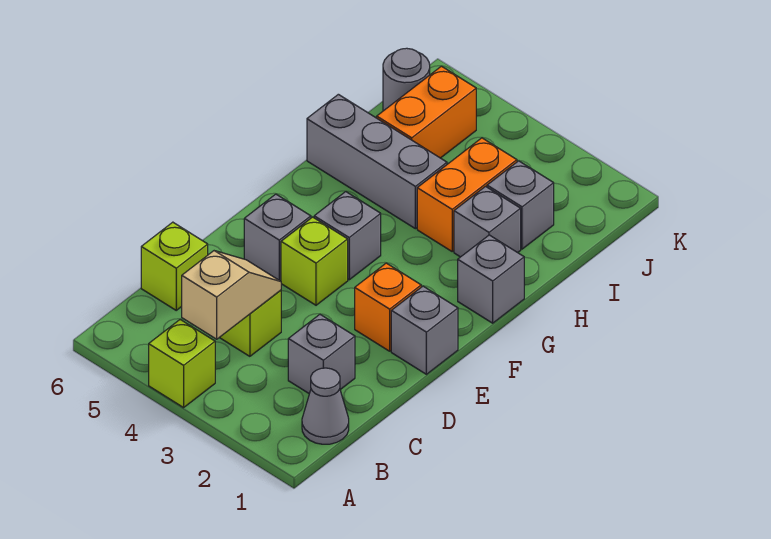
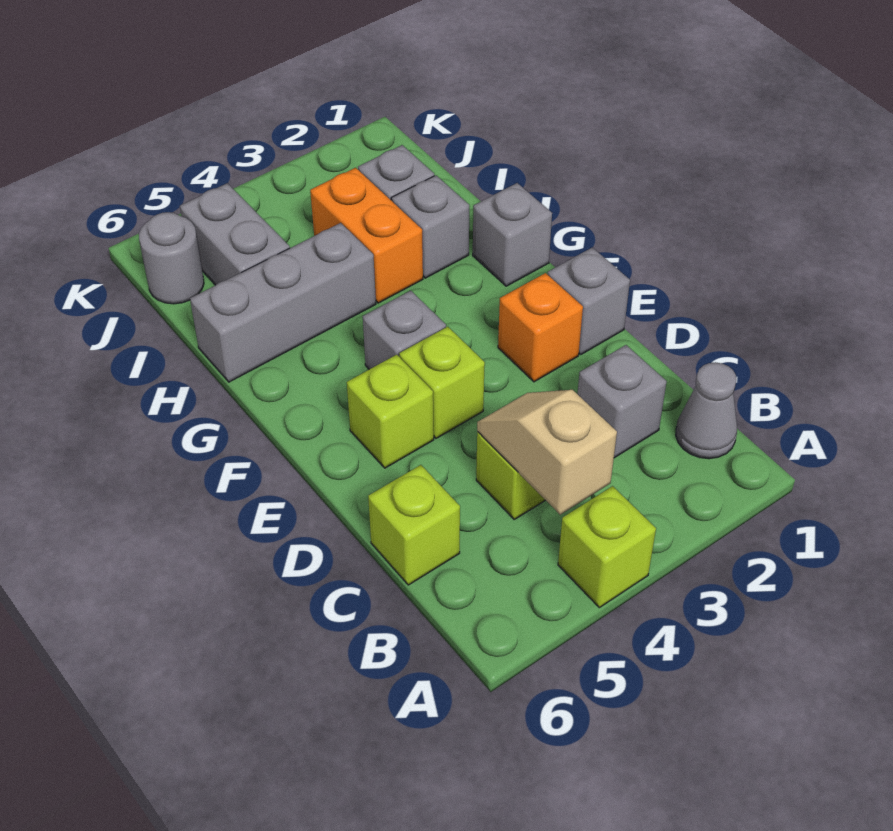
grey brick E5 level 1 -> lime brick E5 level 1
orange brick I5:J5 level 1 -> grey brick I5:J5 level 1

